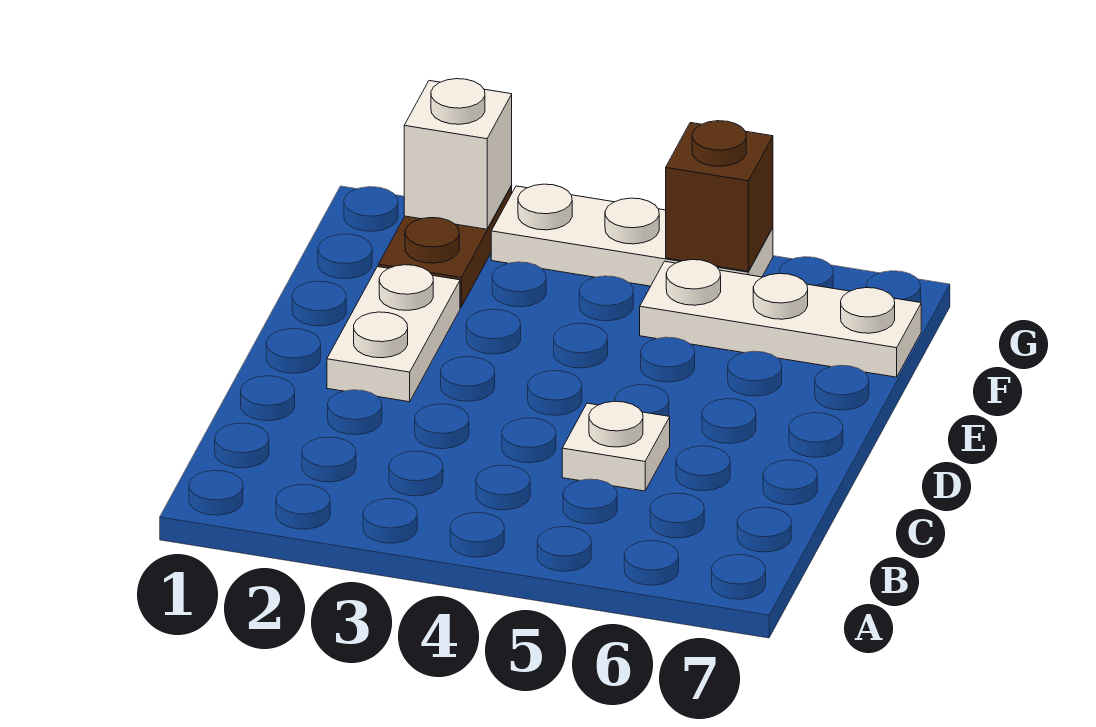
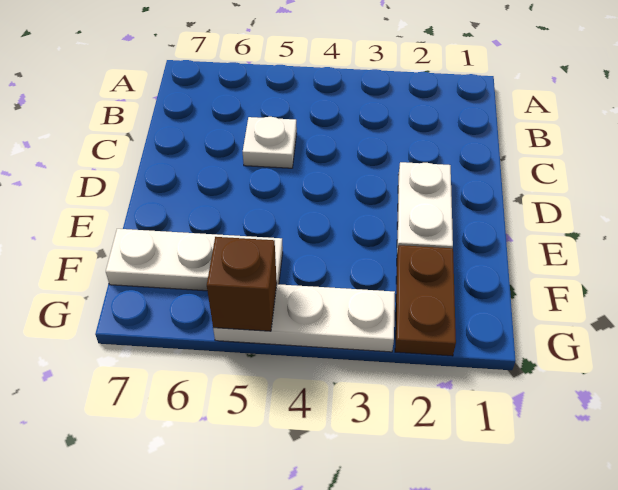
white brick G2 level 2 -> none

